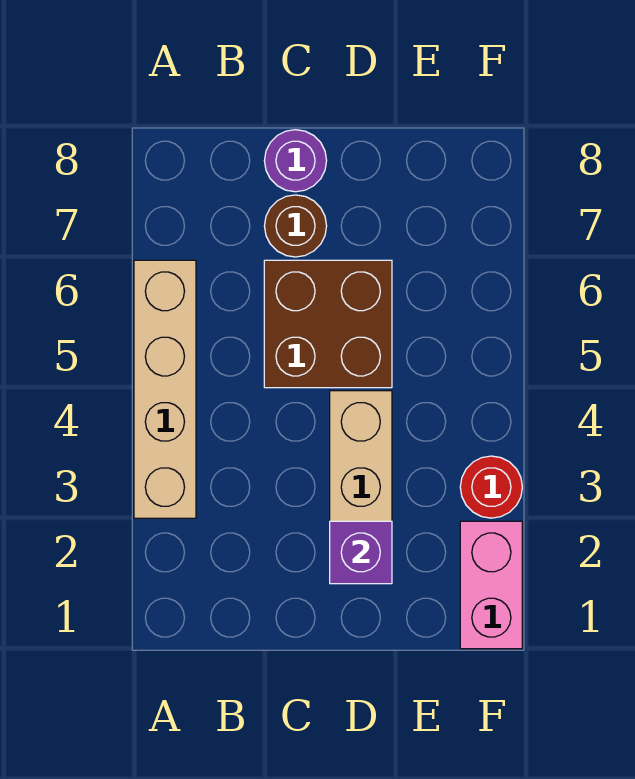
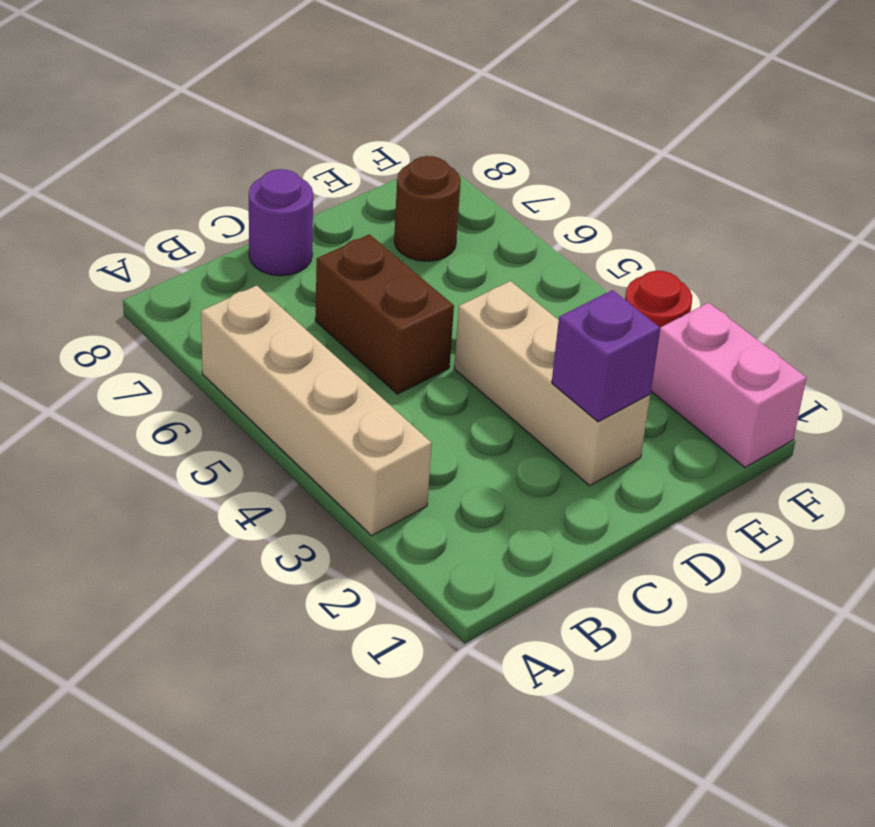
brown brick C5:D6 level 1 -> brown brick C5:C6 level 1
brown round brick C7 level 1 -> brown round brick E7 level 1

